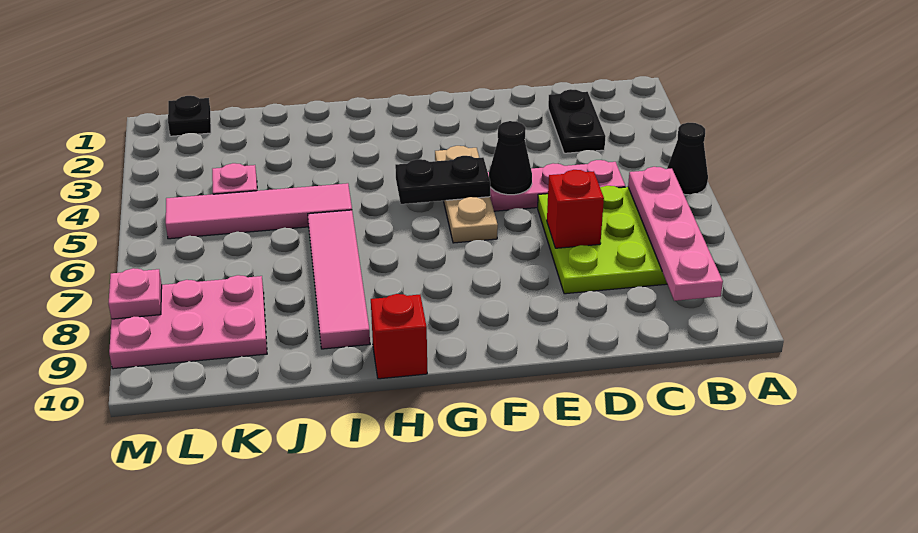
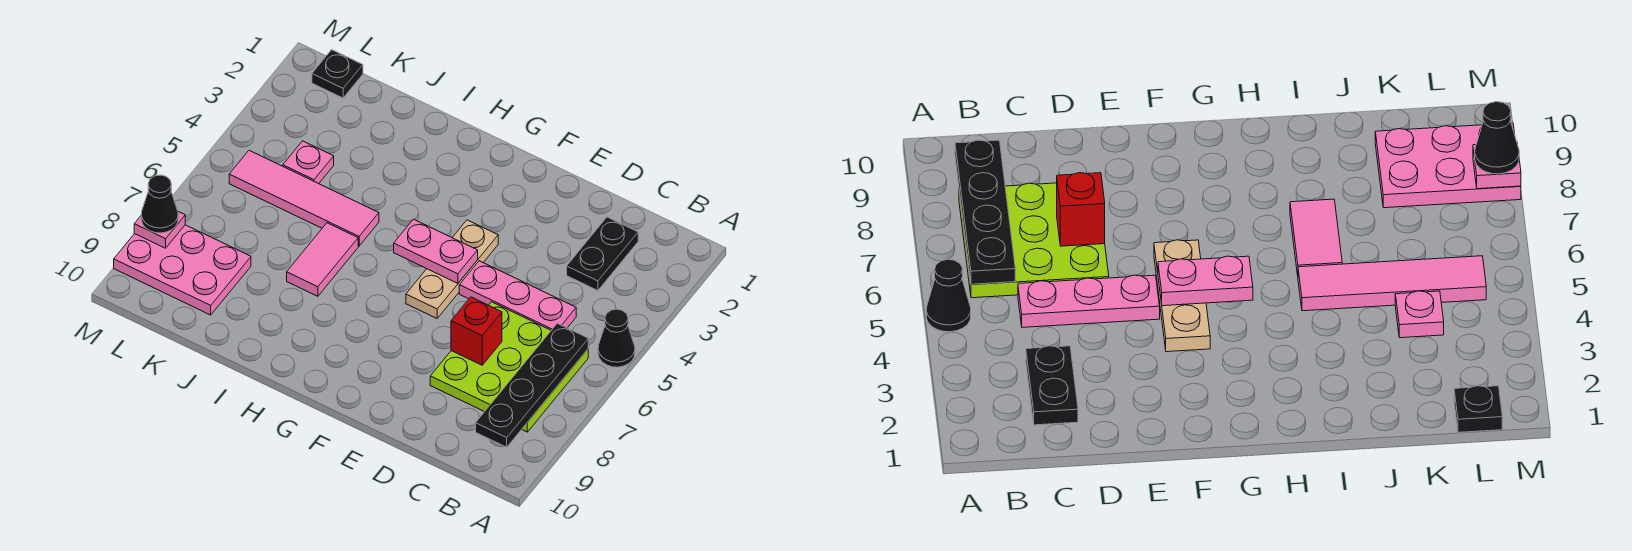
pink plate B6:B9 level 2 -> black plate B6:B9 level 2
black cone E5 level 2 -> black cone M8 level 3
black plate F5:G5 level 2 -> pink plate F5:G5 level 2
red brick H10 level 1 -> none
pink tile I6:I9 level 1 -> pink tile I6:I7 level 1

